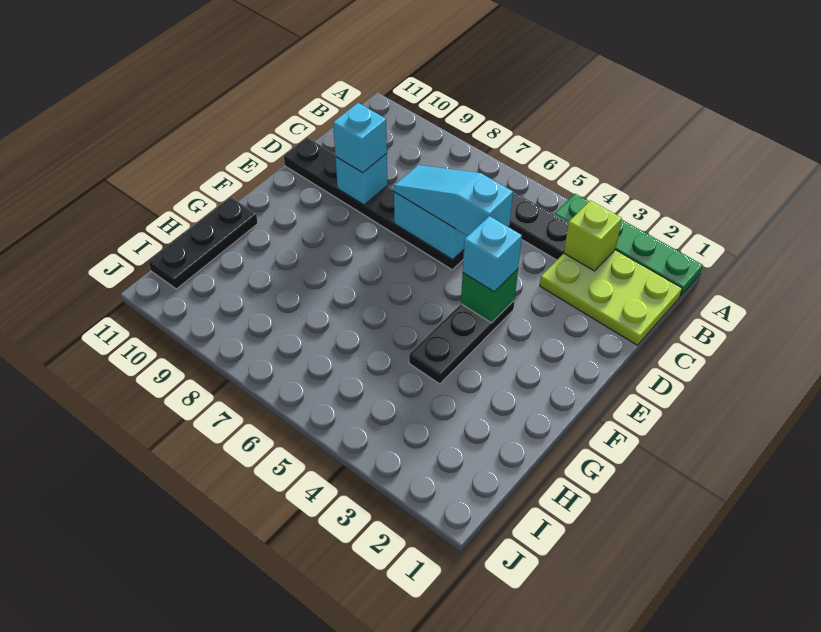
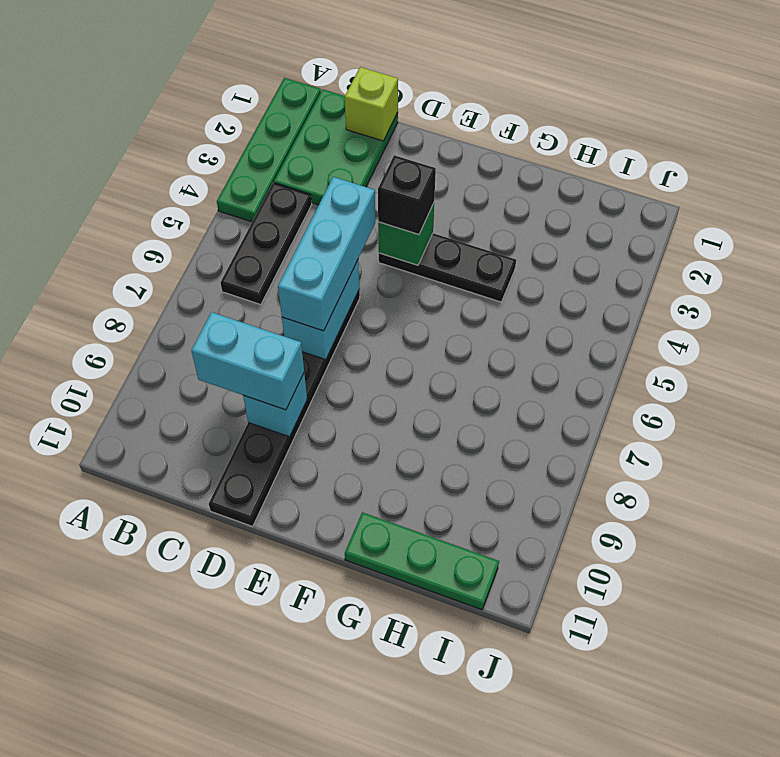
lime plate B1:C3 level 1 -> green plate B1:C3 level 1
lime brick B3 level 2 -> lime brick C1 level 2
cyan slope D5:D7 level 3 top 5 -> cyan brick D5:D7 level 3
cyan brick D9 level 3 -> cyan brick C9:D9 level 3
cyan brick E4 level 3 -> black brick E4 level 3
black plate G11:I11 level 1 -> green plate G11:I11 level 1

